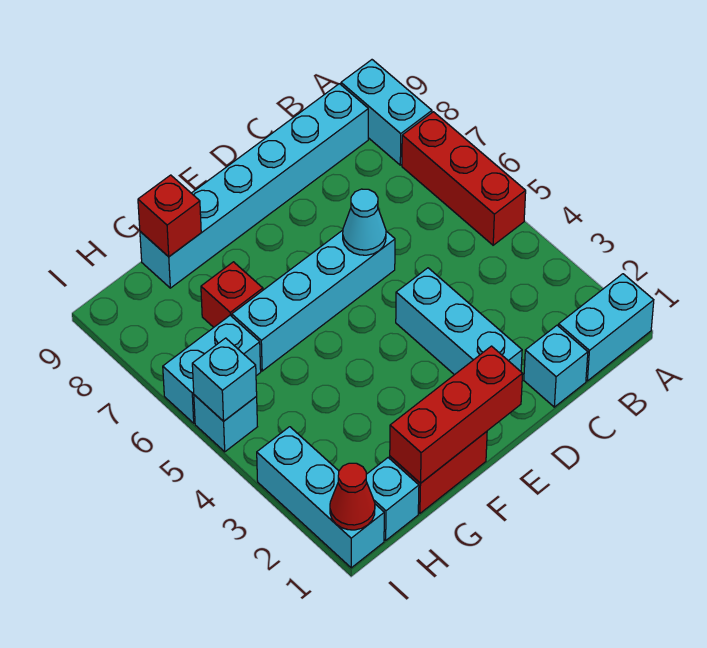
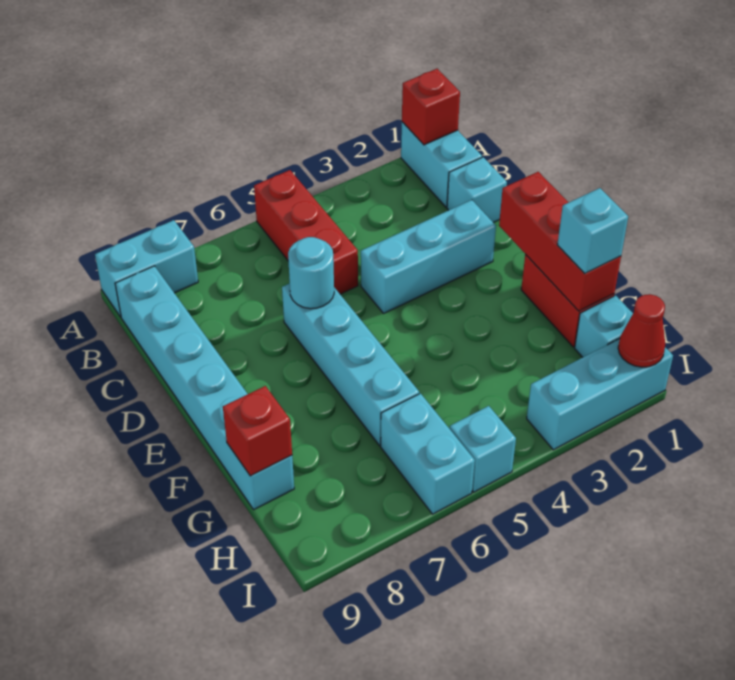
red brick A5:A7 level 1 -> red brick A5:C5 level 1
cyan cone D6 level 2 -> cyan round brick D6 level 2
red brick G7 level 1 -> red brick A1 level 2
cyan brick I5 level 2 -> cyan brick G1 level 3

